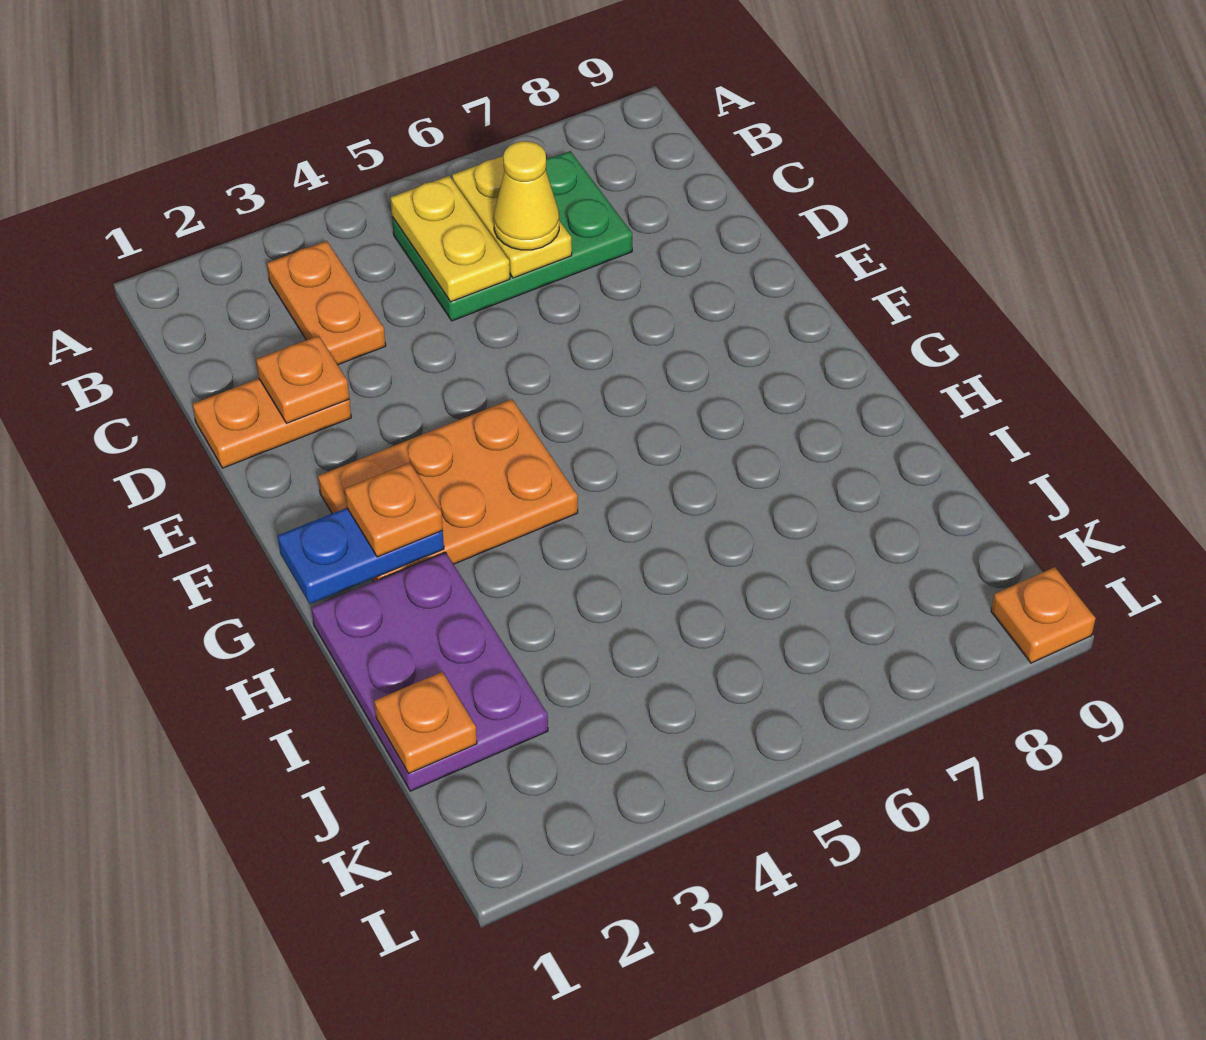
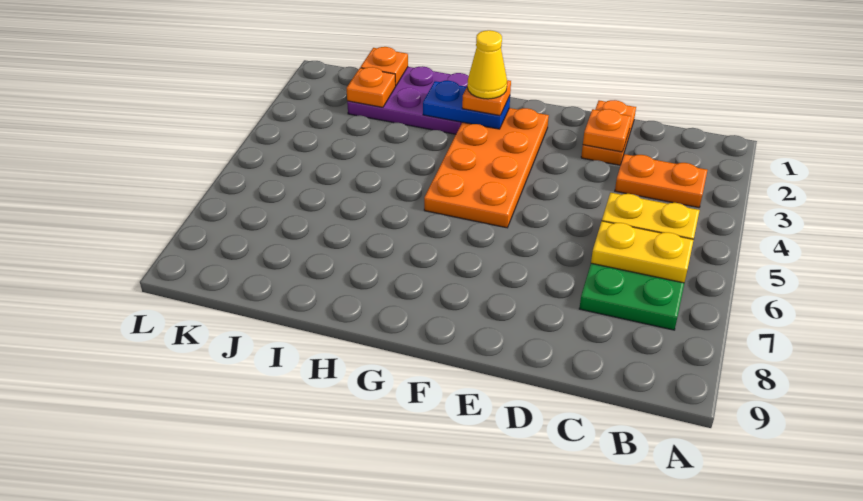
yellow cone C6 level 3 -> yellow cone G2 level 4
orange plate F2:G4 level 1 -> orange plate F2:G5 level 1
blue plate G1:G2 level 2 -> blue plate G2:H2 level 2
orange plate L9 level 1 -> orange plate J2 level 2

